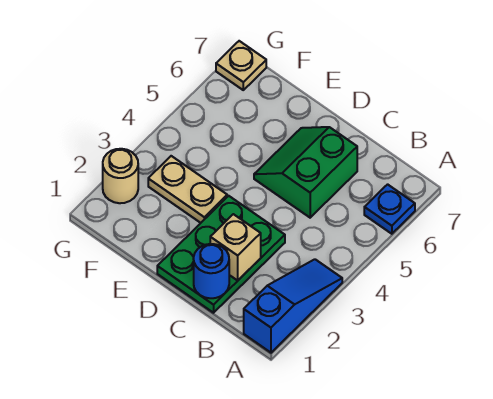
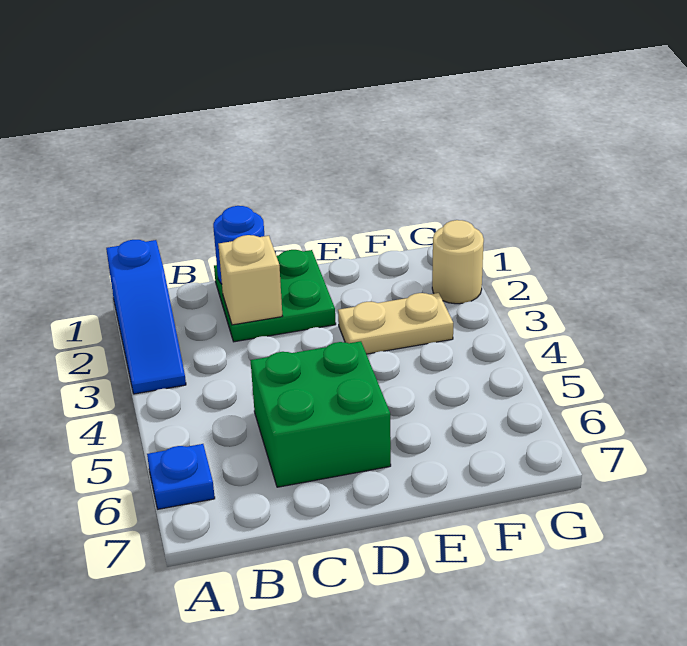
green plate C1:D3 level 1 -> green plate C1:D2 level 1
green slope C5:D6 level 1 top C -> green brick C5:D6 level 1
tan plate G7 level 1 -> none

